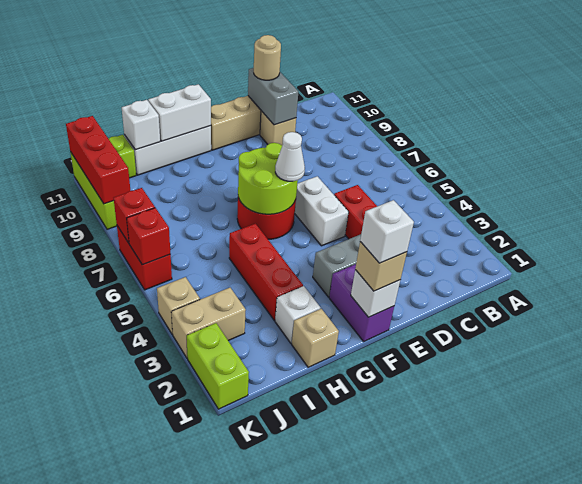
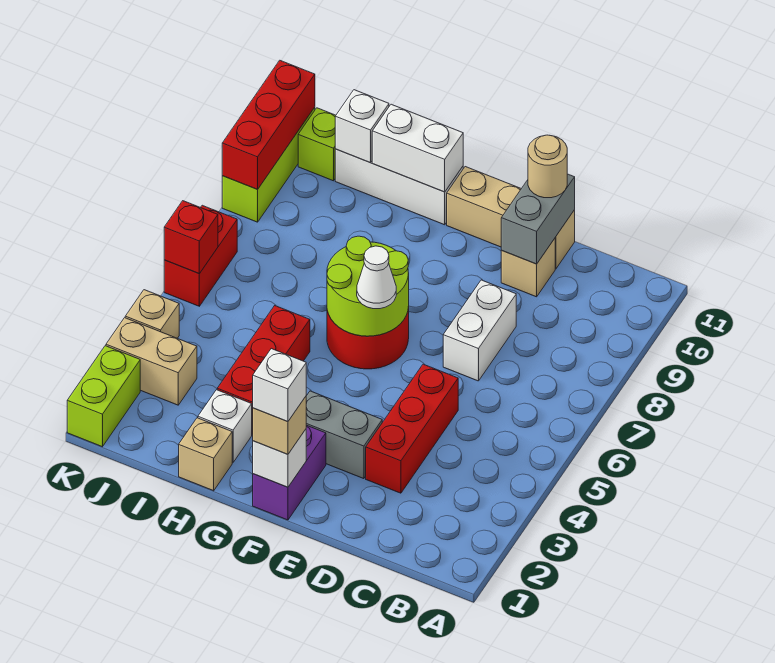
white brick E5:E6 level 1 -> white brick D7:D8 level 1
red brick K7 level 2 -> none

